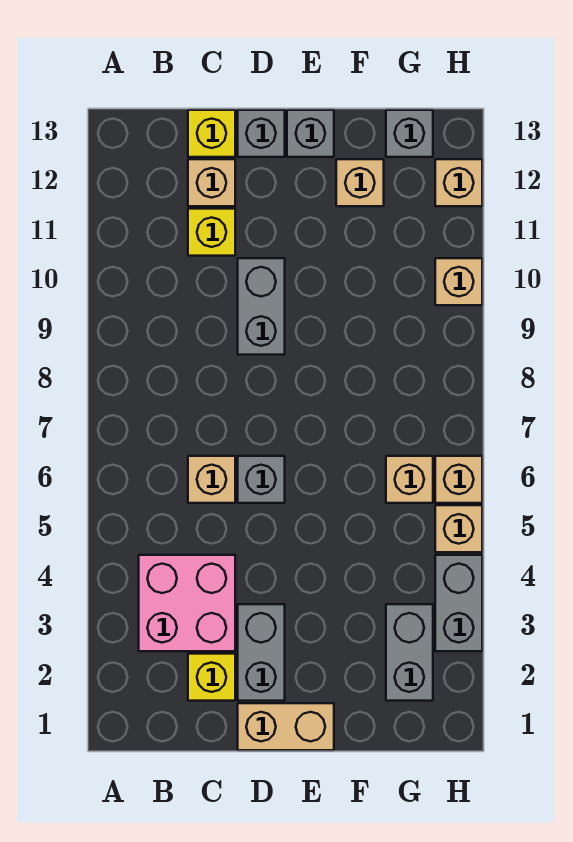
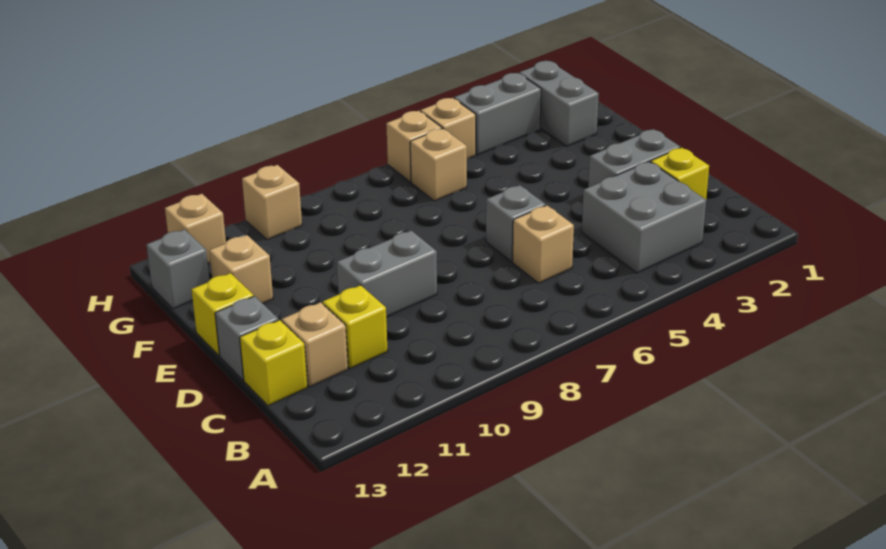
pink brick B3:C4 level 1 -> grey brick B3:C4 level 1
tan brick D1:E1 level 1 -> none
grey brick E13 level 1 -> yellow brick E13 level 1
grey brick G2:G3 level 1 -> grey brick G2:H2 level 1

